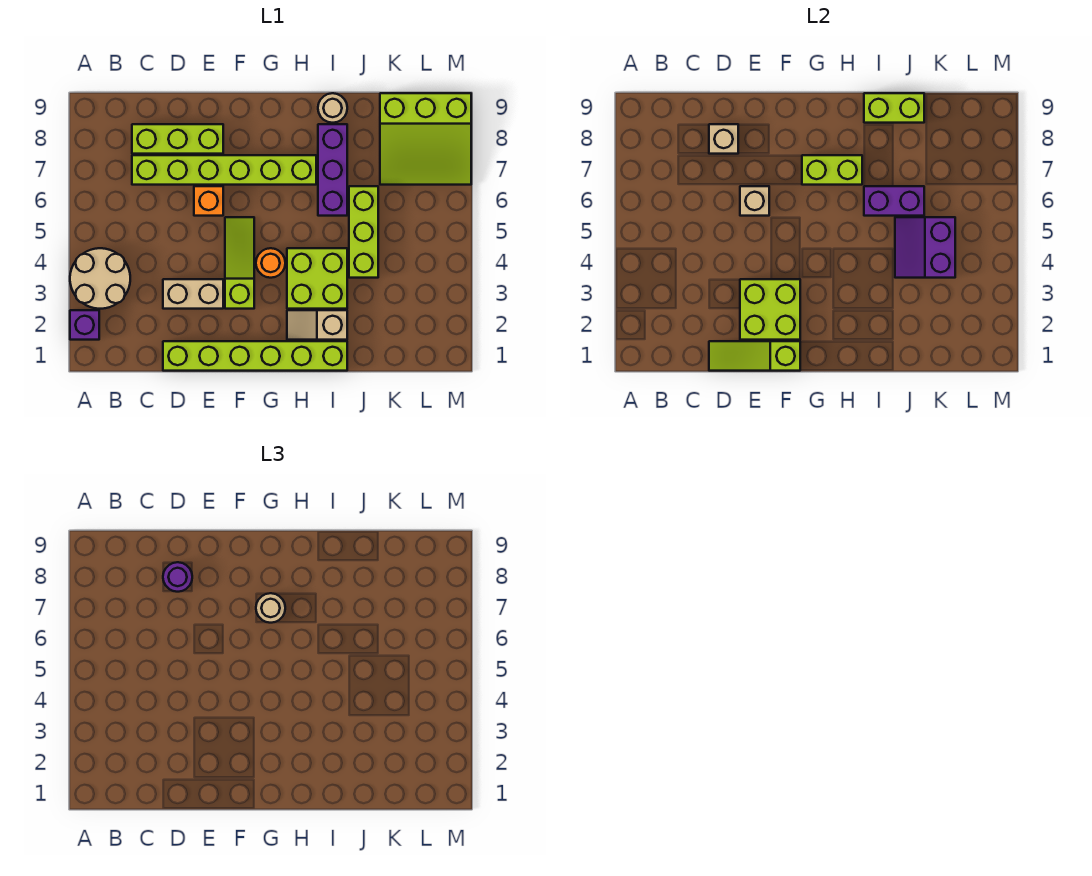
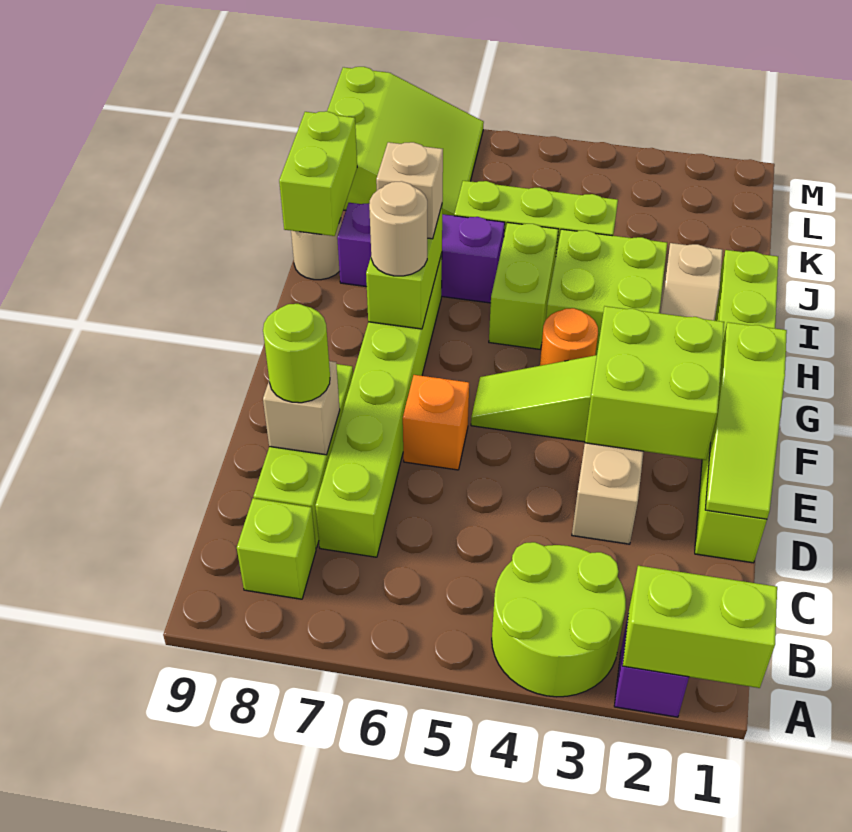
none -> lime brick A1:A2 level 2
tan round brick A3:B4 level 1 -> lime round brick A3:B4 level 1
none -> lime brick B8 level 1
purple round brick D8 level 3 -> lime round brick D8 level 3
tan brick E6 level 2 -> tan brick H7 level 3
none -> lime brick H5:I5 level 1
purple brick I6:J6 level 2 -> none
purple slope J4:K5 level 2 top K -> none

